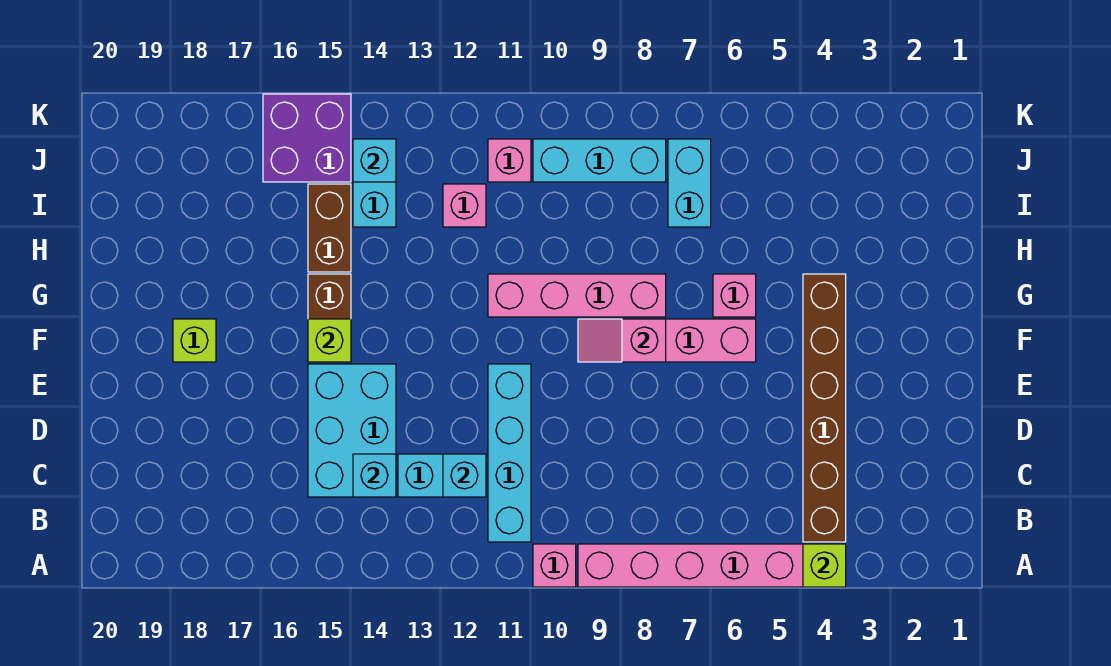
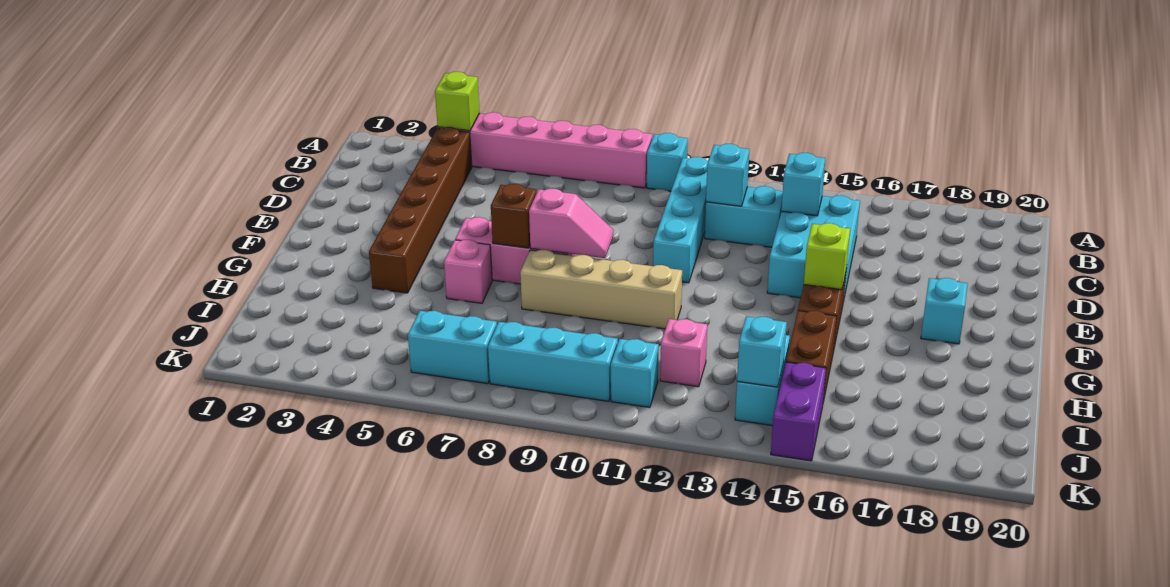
pink brick A10 level 1 -> cyan brick A10 level 1
none -> brown brick F7 level 2
lime brick F18 level 1 -> cyan brick F18 level 1
pink brick G8:G11 level 1 -> tan brick G8:G11 level 1
cyan brick I7:J7 level 1 -> cyan brick J6:J7 level 1
pink brick J11 level 1 -> cyan brick J11 level 1
purple brick J15:K16 level 1 -> purple brick J15:K15 level 1

